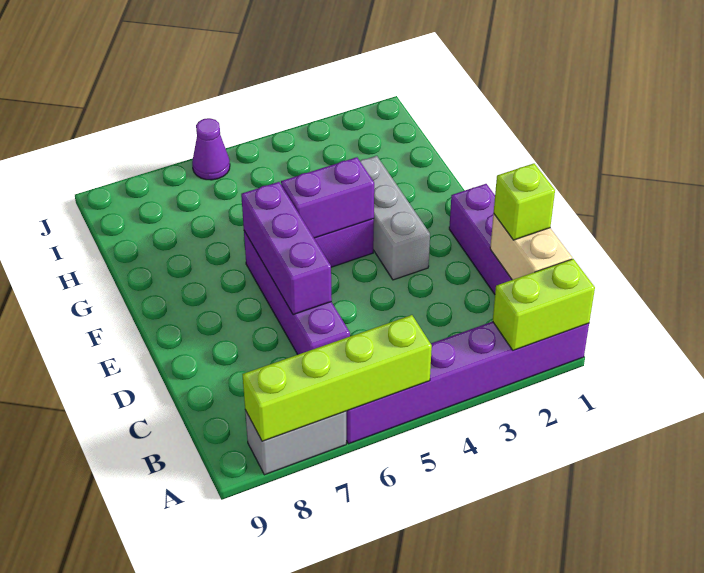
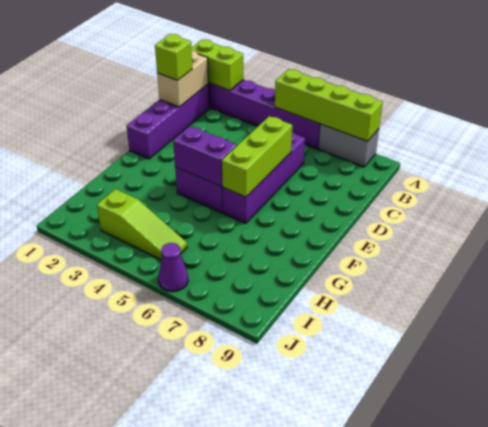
purple brick D6:F6 level 2 -> lime brick D6:F6 level 2
grey brick E3:G3 level 1 -> none
none -> lime slope I3:I5 level 1 top 3

